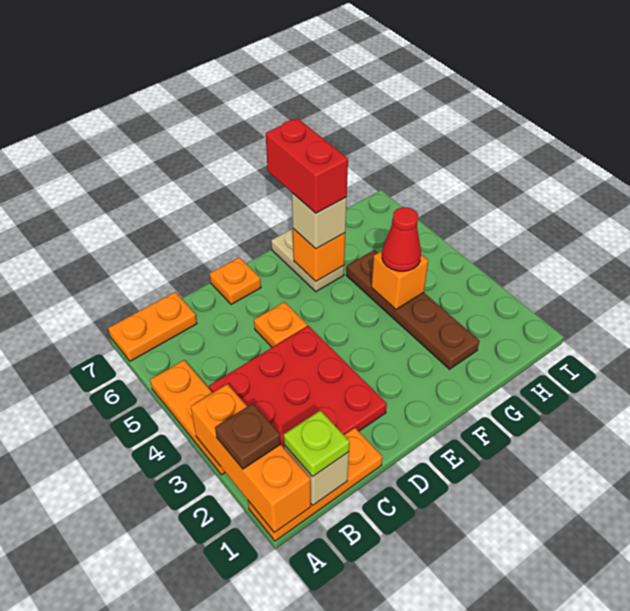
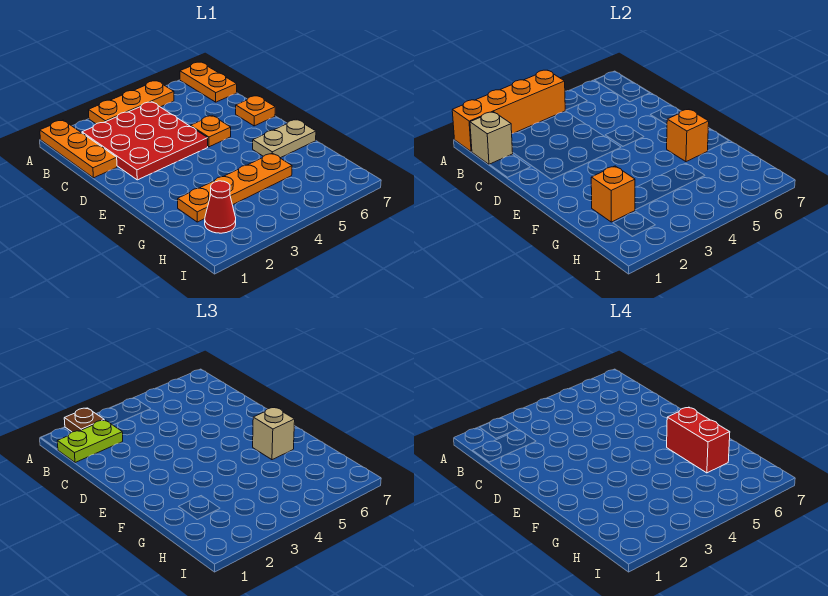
orange brick A1:A3 level 2 -> orange brick A1:A4 level 2
lime plate B1 level 3 -> lime plate B1:B2 level 3
red brick F6:F7 level 4 -> red brick F6:G6 level 4
brown plate G2:G5 level 1 -> orange plate G2:G5 level 1
orange brick G4 level 2 -> orange brick G2 level 2
red cone G4 level 3 -> red cone H2 level 1

